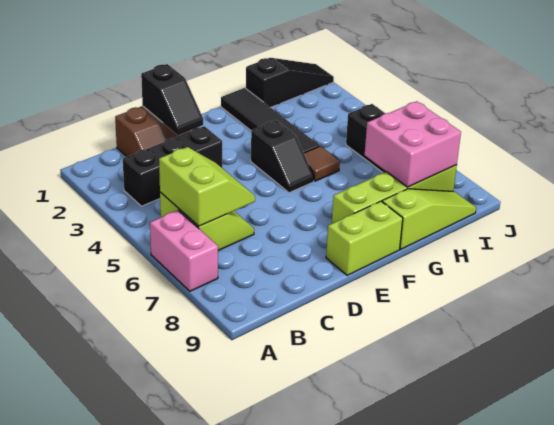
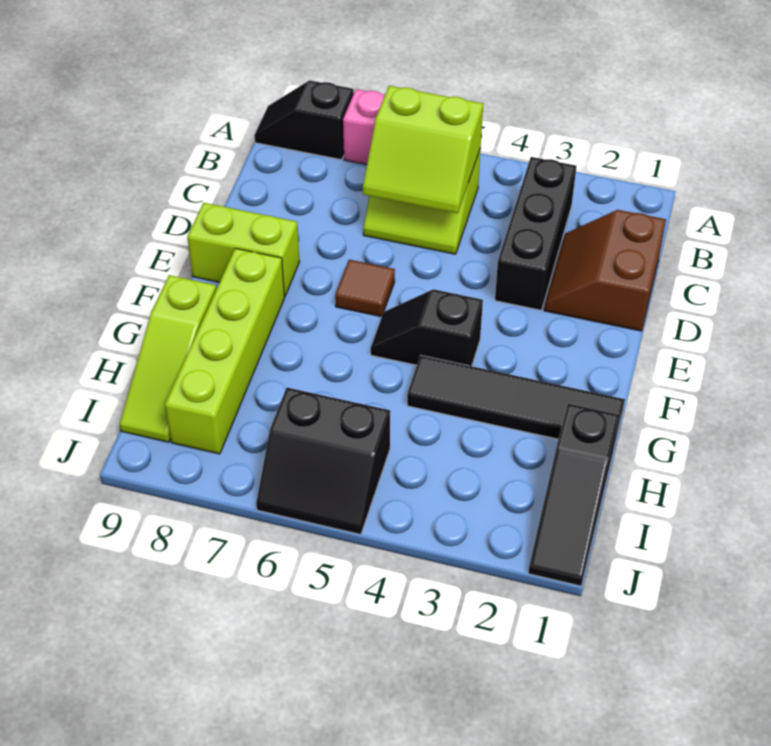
black slope D1:D2 level 2 top 1 -> black slope A8:A9 level 1 top 8
lime brick E9:F9 level 1 -> lime brick E8:E9 level 1
brown tile G5 level 1 -> brown tile E6 level 1
pink brick H7:I8 level 2 -> none

